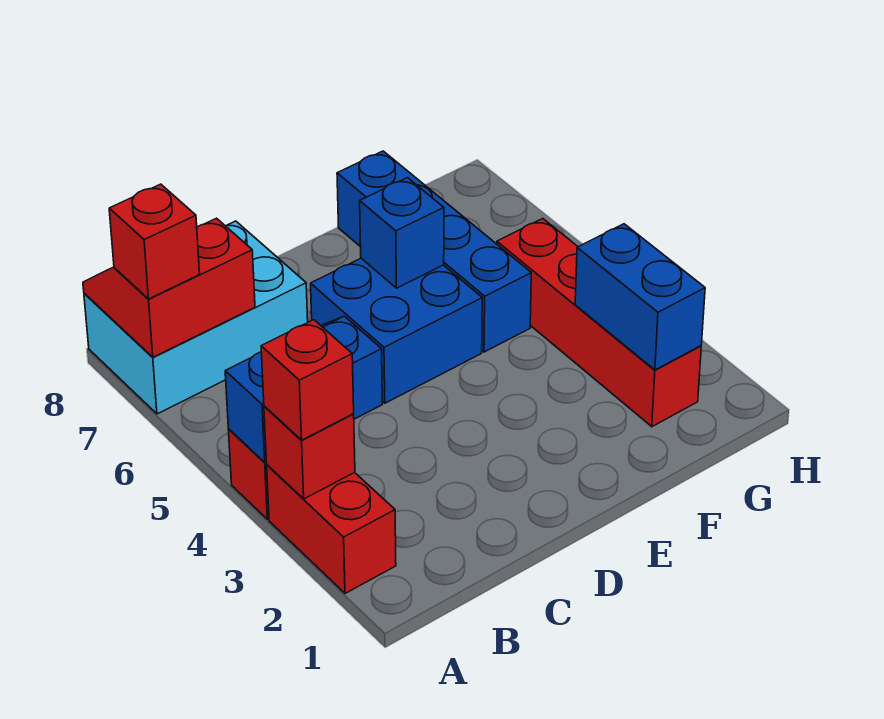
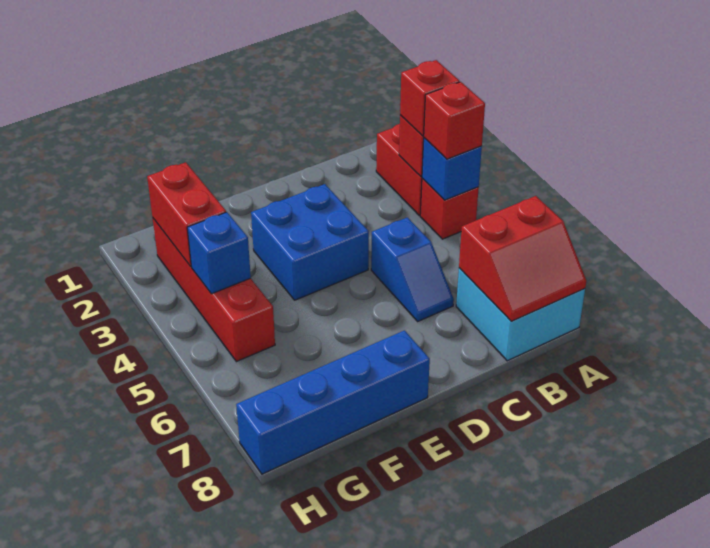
cyan brick A7:C8 level 1 -> cyan brick A7:B8 level 1
red brick A7 level 3 -> red brick A4 level 3
blue brick D5:E6 level 1 -> blue brick D3:E4 level 1
blue brick E6 level 2 -> blue brick G4 level 2
blue brick F5:F8 level 1 -> blue brick E8:H8 level 1
blue brick G2:G3 level 2 -> red brick G2:G3 level 2

